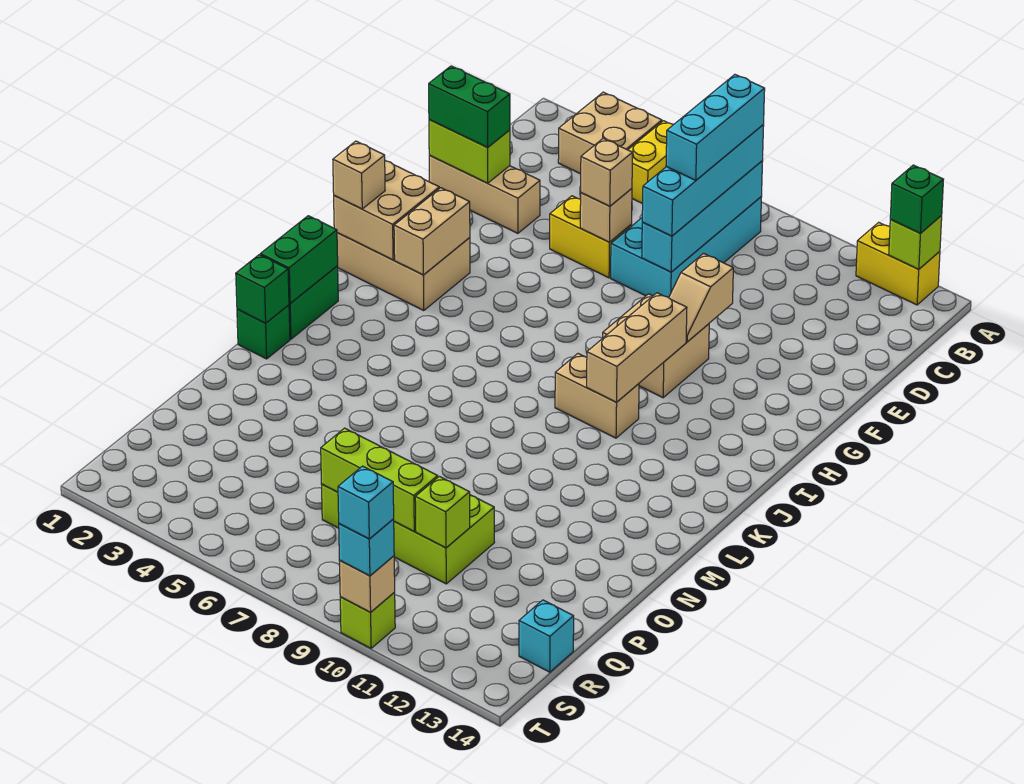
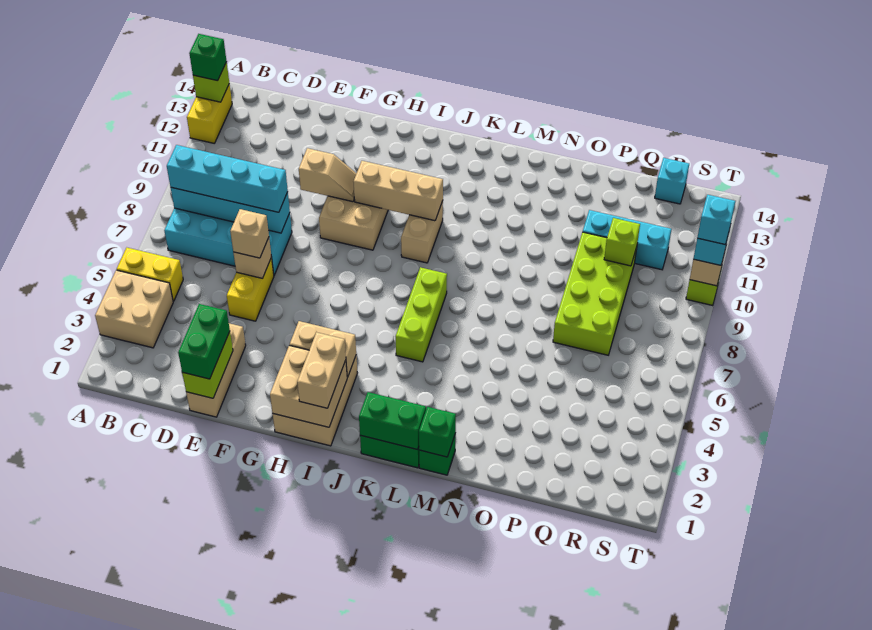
cyan brick B8:D8 level 4 -> cyan brick P11:R11 level 1
tan brick I1 level 3 -> tan brick I1:I2 level 3
lime brick Q7:Q9 level 2 -> lime brick K5:K7 level 1

